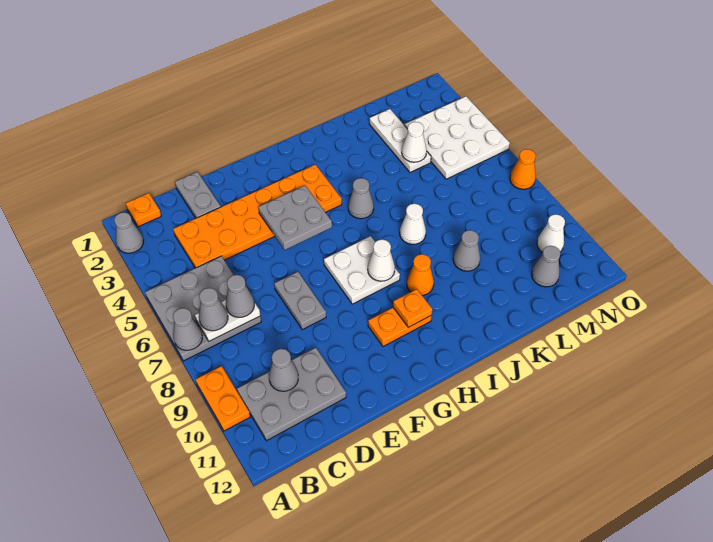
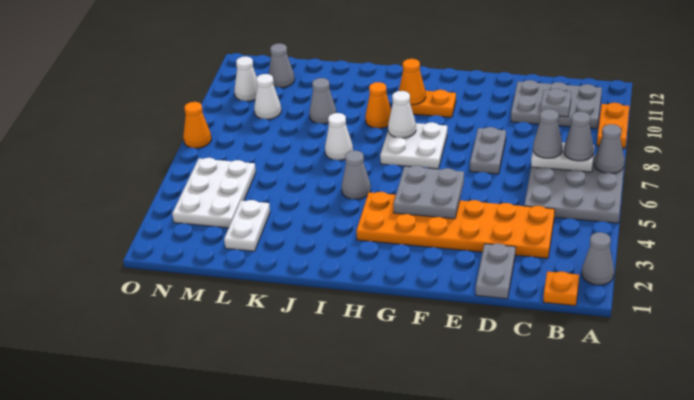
grey cone C10 level 2 -> grey plate C10 level 2
orange plate H10 level 2 -> orange cone H10 level 2
white plate L2:L4 level 1 -> white plate L2:L3 level 1
white cone L4 level 2 -> white cone M9 level 1
white plate M3:O5 level 1 -> white plate M3:N5 level 1

